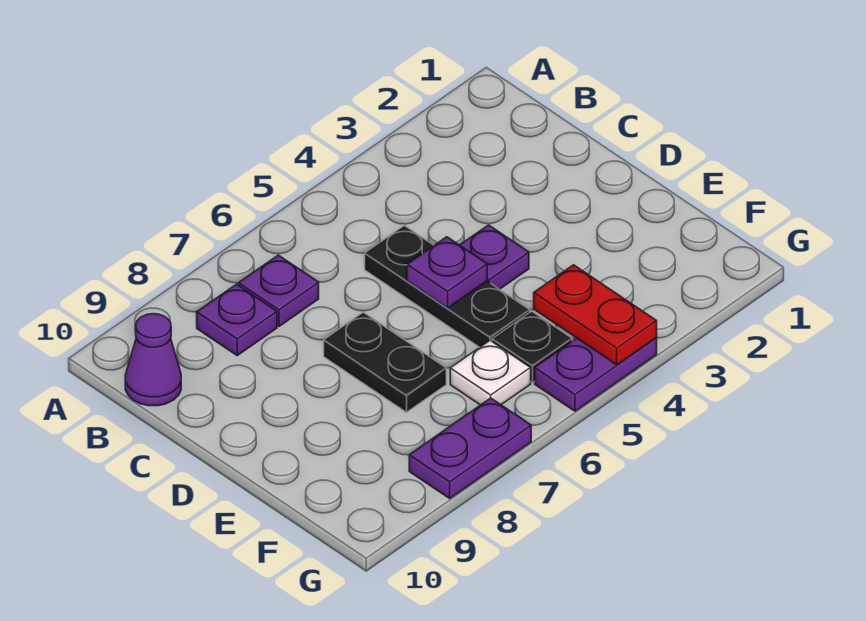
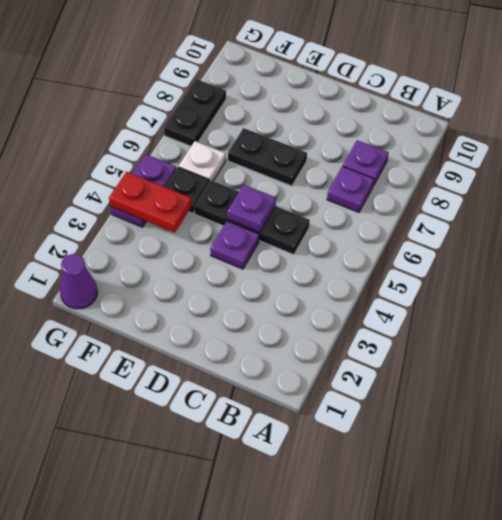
purple cone B10 level 1 -> purple cone G1 level 1
purple plate G7:G8 level 1 -> black plate G7:G8 level 1

